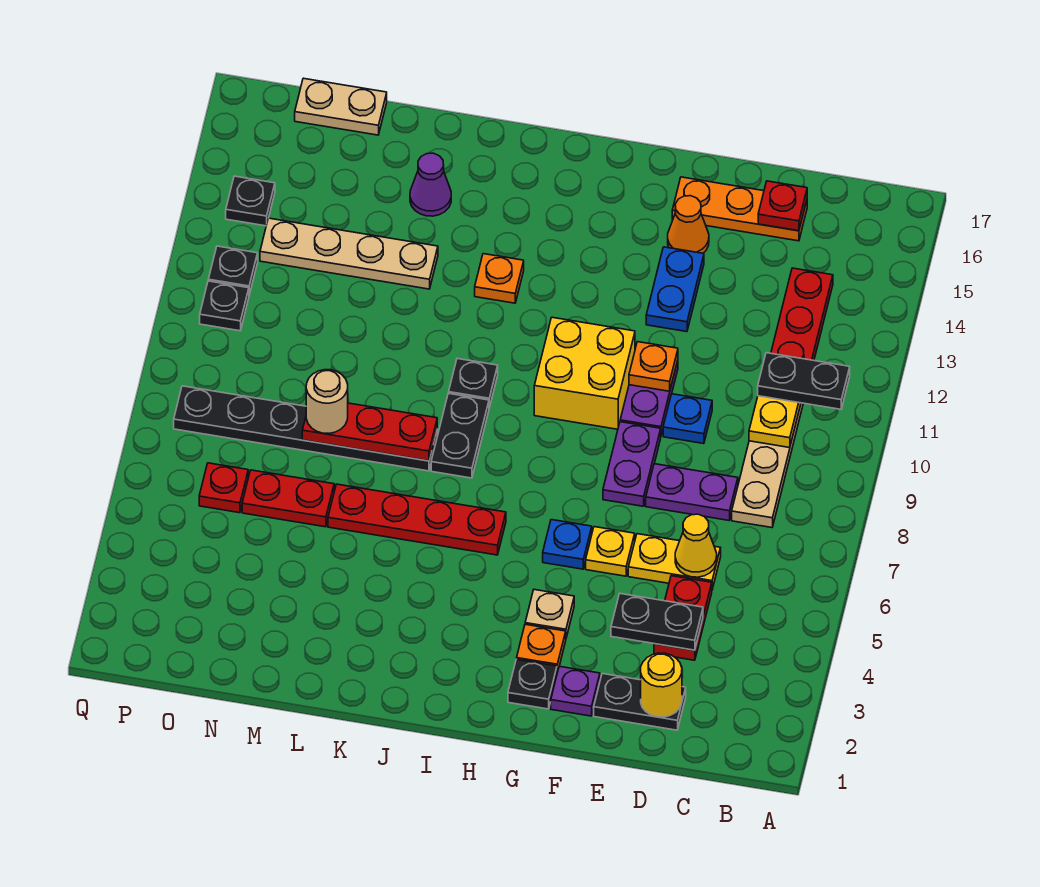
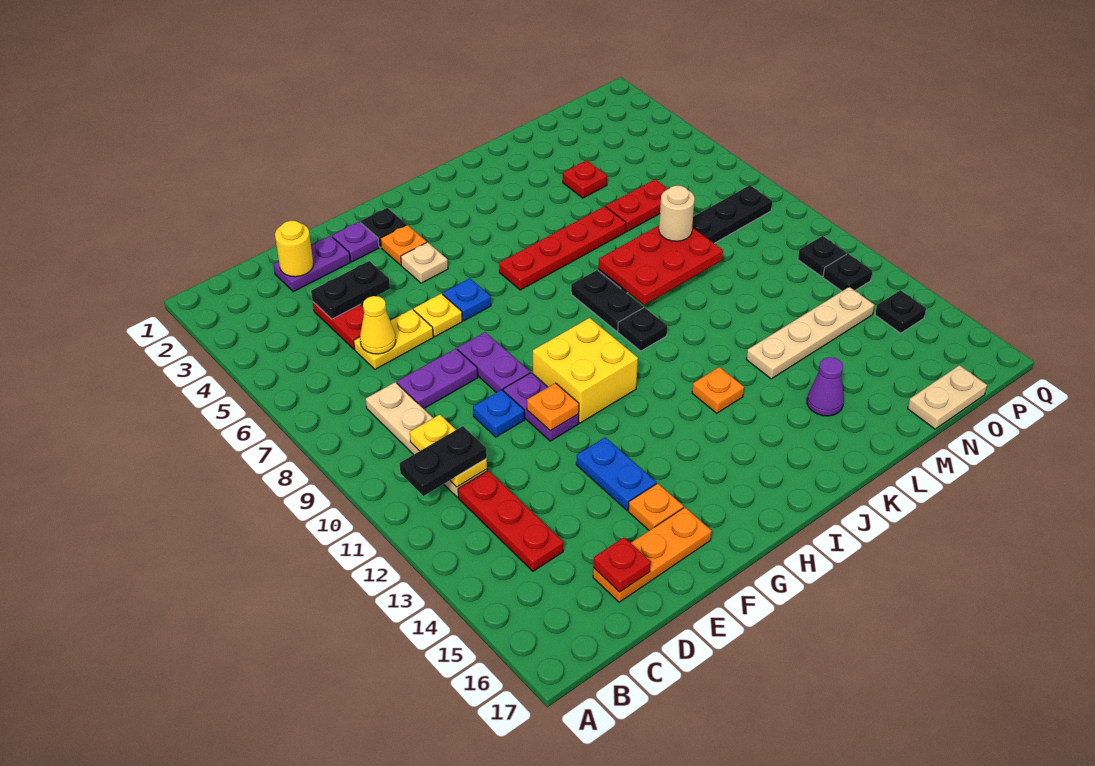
black plate D2:E2 level 1 -> purple plate D2:E2 level 1
orange cone F15 level 1 -> orange plate F15 level 1
red plate K8:M8 level 2 -> red plate K8:M9 level 2
red plate O6 level 1 -> red plate M4 level 1

